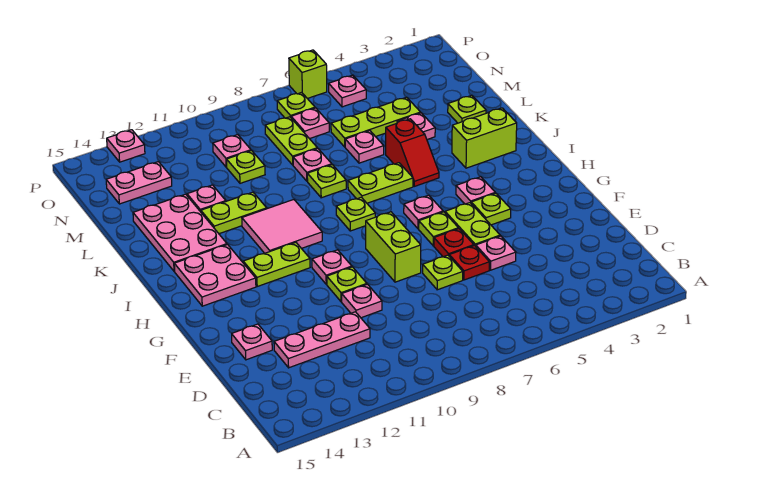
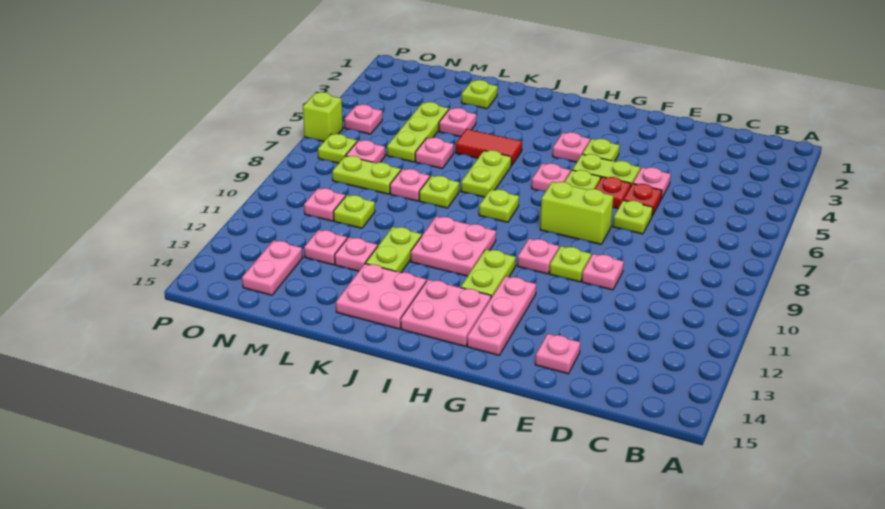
pink plate D11:D13 level 1 -> pink plate G12:G14 level 1
pink tile I10:J11 level 1 -> pink plate I10:J11 level 1
lime brick J2:J3 level 1 -> none
red slope J5:K5 level 1 top K -> red tile J5:K5 level 1
pink plate J13:L14 level 1 -> pink plate J13:K14 level 1
pink plate P13 level 1 -> pink plate M12 level 1

